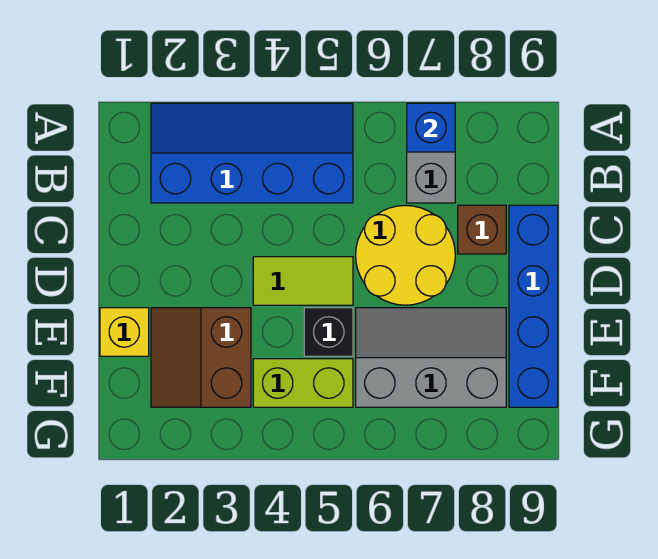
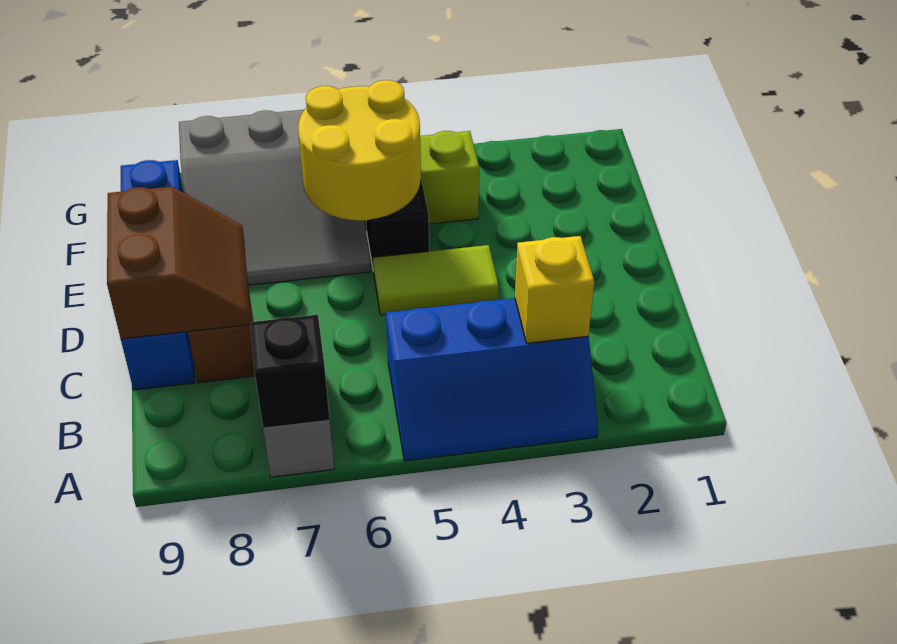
blue slope A2:B5 level 1 top B -> blue slope A3:B5 level 1 top B
blue brick A7 level 2 -> black brick A7 level 2
yellow round brick C6:D7 level 1 -> yellow round brick E5:F6 level 2
yellow brick E1 level 1 -> yellow brick B3 level 2
brown slope E2:F3 level 1 top 3 -> brown slope C8:D9 level 2 top 9
grey slope E6:F8 level 1 top F -> grey slope E6:G8 level 1 top G

